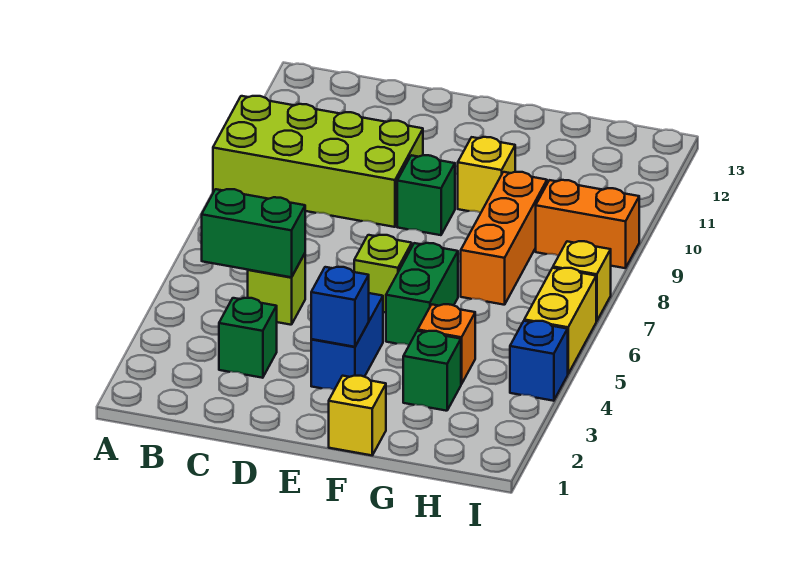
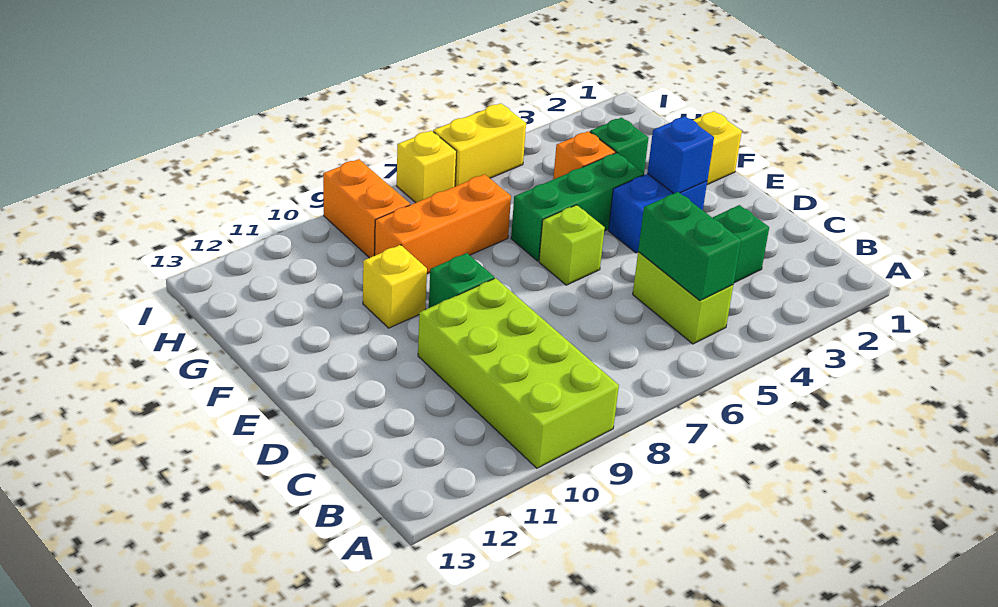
lime brick C5 level 1 -> lime brick B5:C5 level 1
green brick F5:F6 level 1 -> green brick F4:F6 level 1
blue brick I4 level 1 -> none

